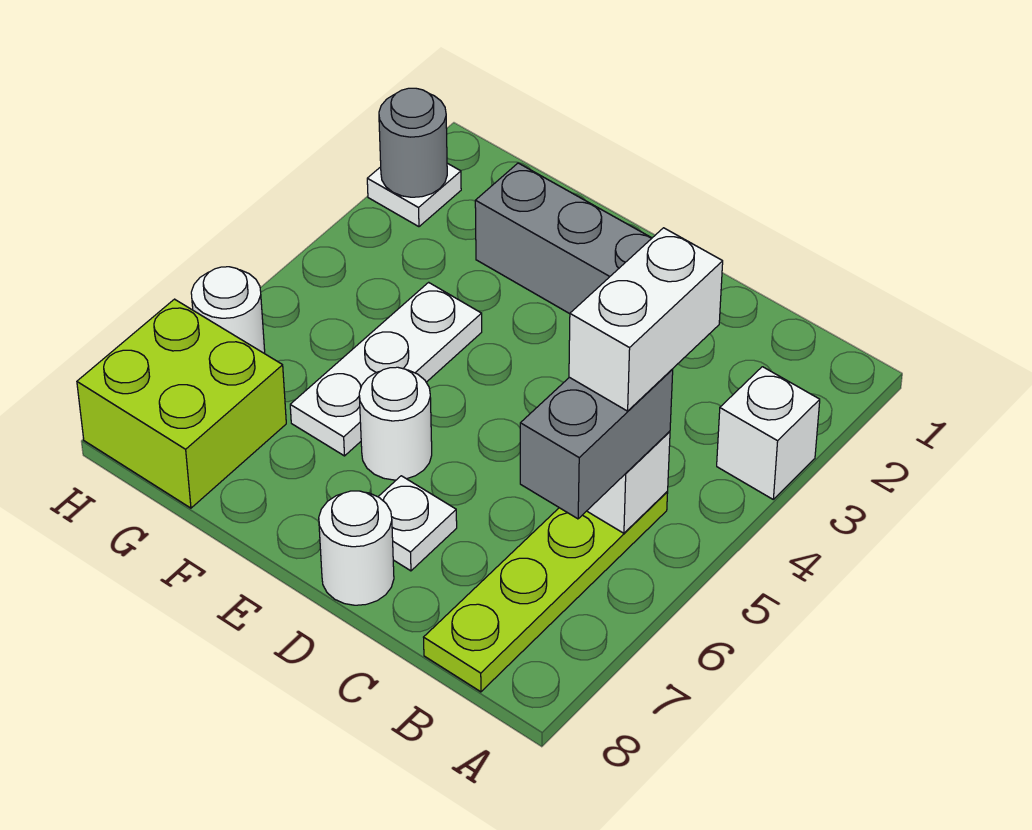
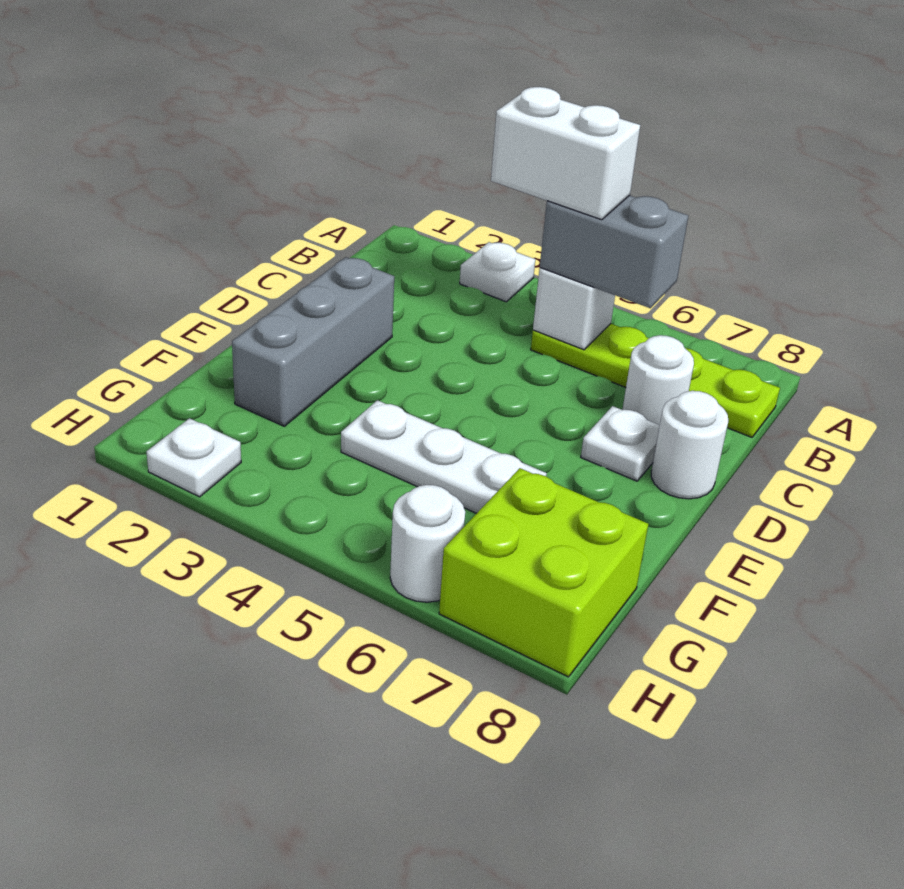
white brick A3 level 1 -> white plate A3 level 1
white round brick E6 level 1 -> white round brick C7 level 1
grey round brick H2 level 2 -> none

